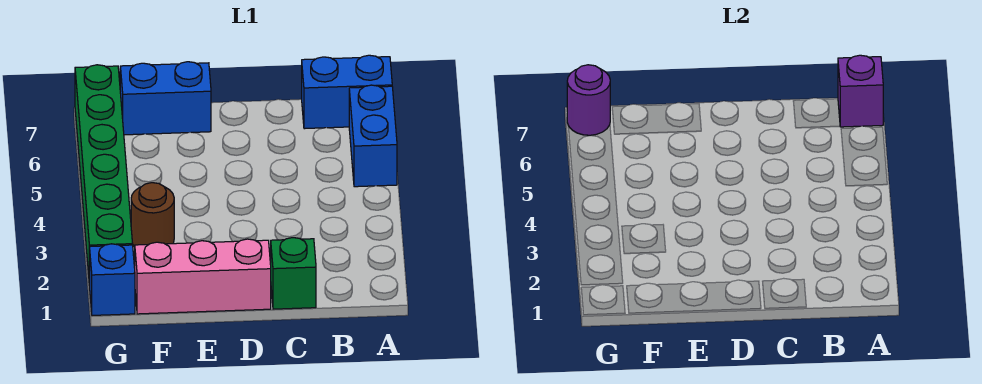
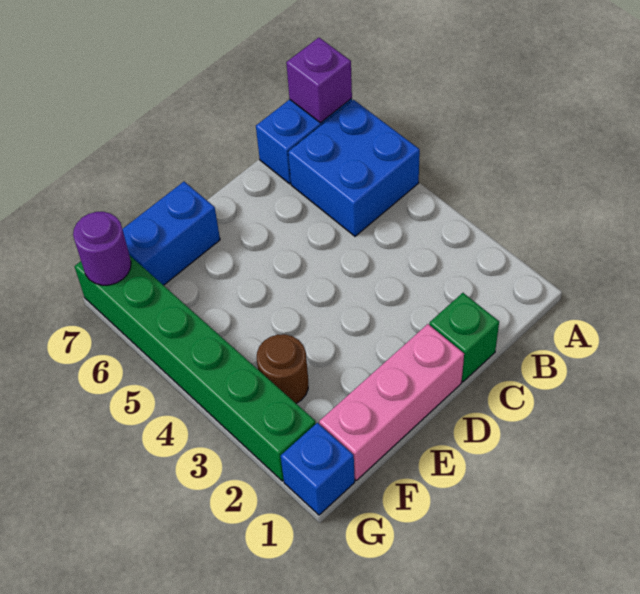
blue brick A5:A6 level 1 -> blue brick A5:B6 level 1

